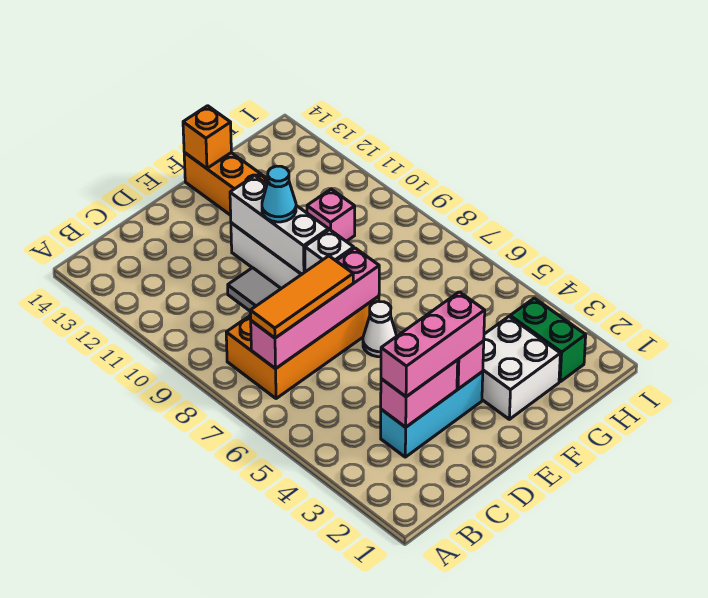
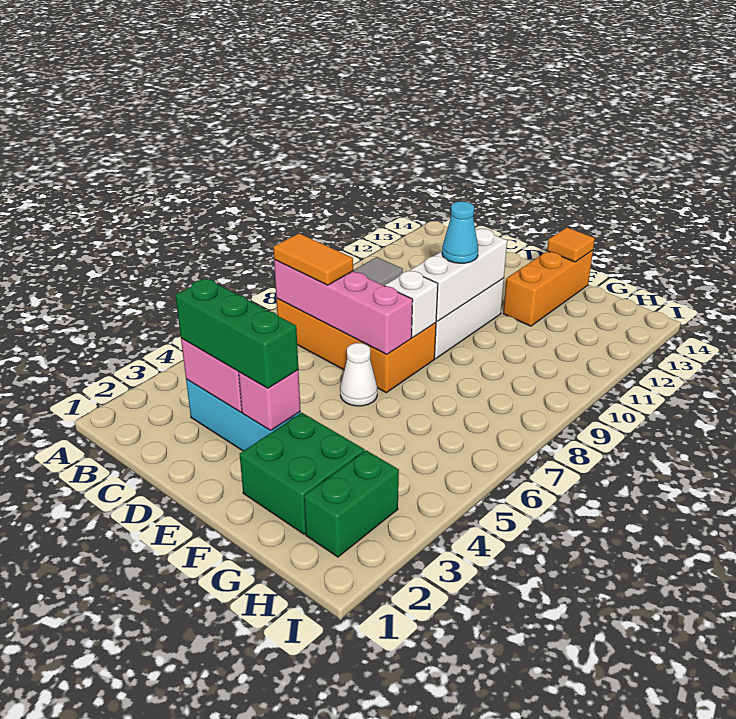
orange tile B7:D7 level 3 -> orange tile B7:C7 level 3
pink brick C3:E3 level 3 -> green brick C3:E3 level 3
white brick F2:G3 level 1 -> green brick F2:G3 level 1
orange brick F14 level 2 -> orange tile F14 level 2
pink brick G10 level 1 -> none

